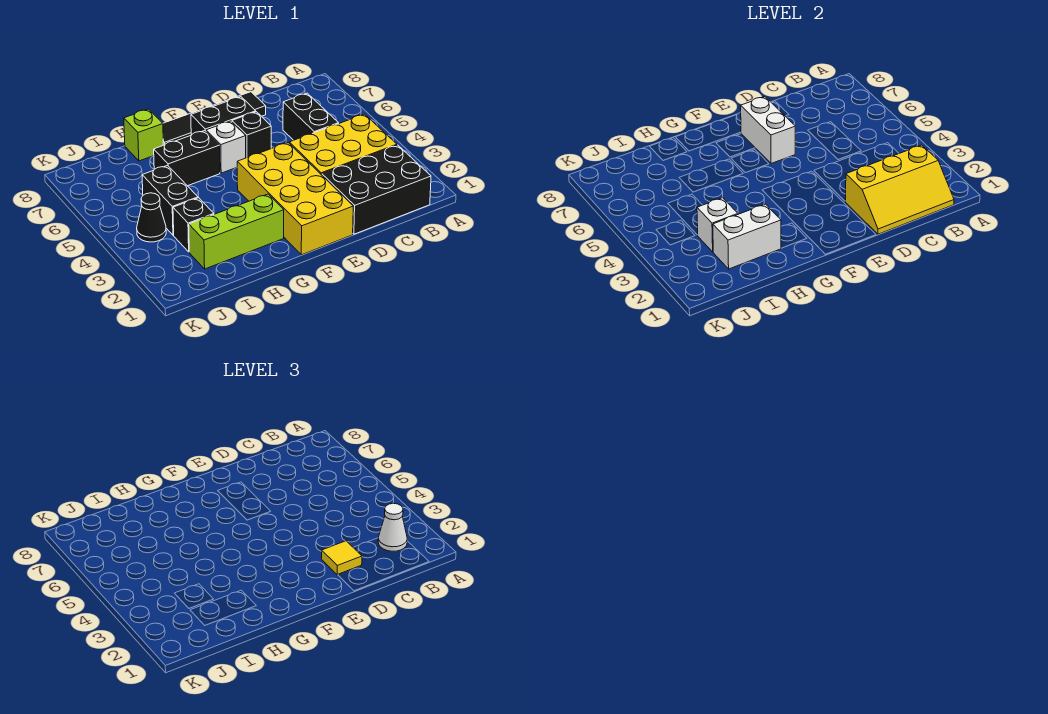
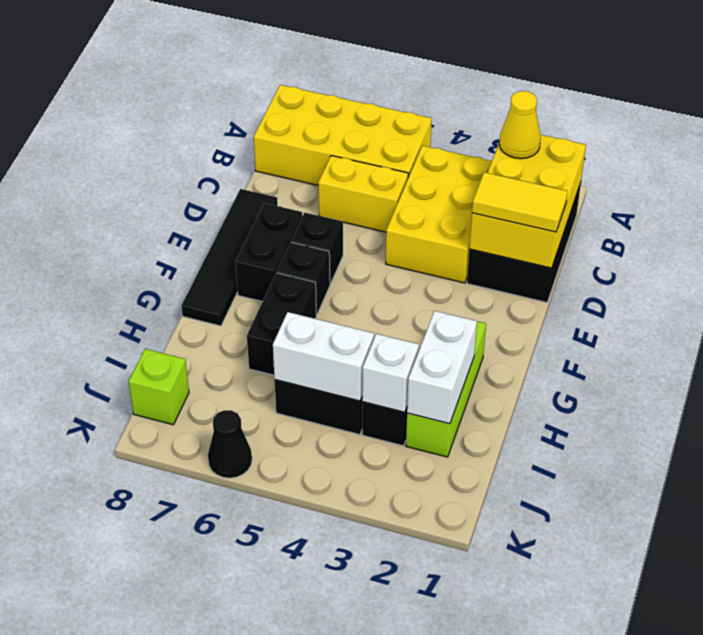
yellow slope B1:D2 level 2 top 2 -> yellow brick B1:D2 level 2
white cone B2 level 3 -> yellow cone B2 level 3
black brick C5:C6 level 1 -> yellow brick C5:C6 level 1
yellow tile D2 level 3 -> yellow tile D1:D2 level 3
yellow brick E1:F4 level 1 -> yellow brick A5:B8 level 1
white brick E6:E7 level 2 -> white brick I4:I5 level 2
white brick F6 level 1 -> black brick F6 level 1
lime brick H8 level 1 -> lime brick J8 level 1
black cone J4 level 1 -> black cone K6 level 1

